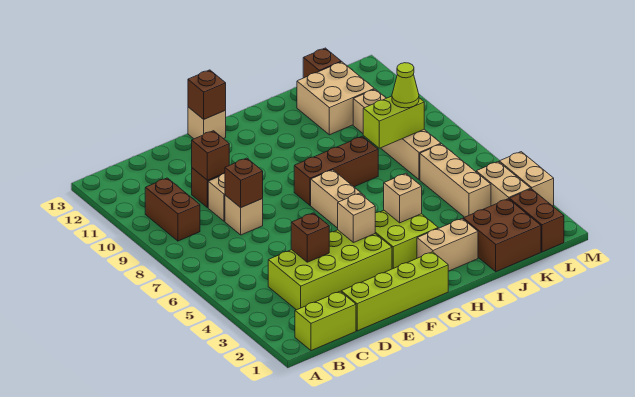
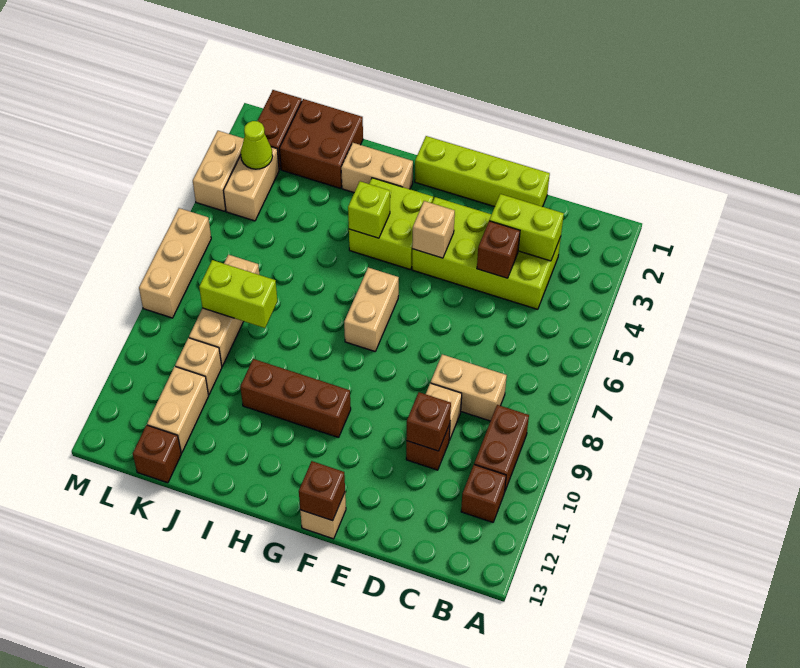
lime brick B1:C1 level 1 -> lime brick C3:D3 level 2
tan brick D8 level 1 -> tan brick C8:D8 level 1
brown brick D8 level 2 -> brown brick B11 level 1
brown brick G8:I8 level 1 -> brown brick G10:I10 level 1
tan brick H4 level 2 -> lime brick H4 level 2
tan brick J11:K12 level 1 -> tan brick K11:K12 level 1
tan brick K4:K6 level 1 -> tan brick M6:M8 level 1
lime cone K8 level 3 -> lime cone L3 level 2

